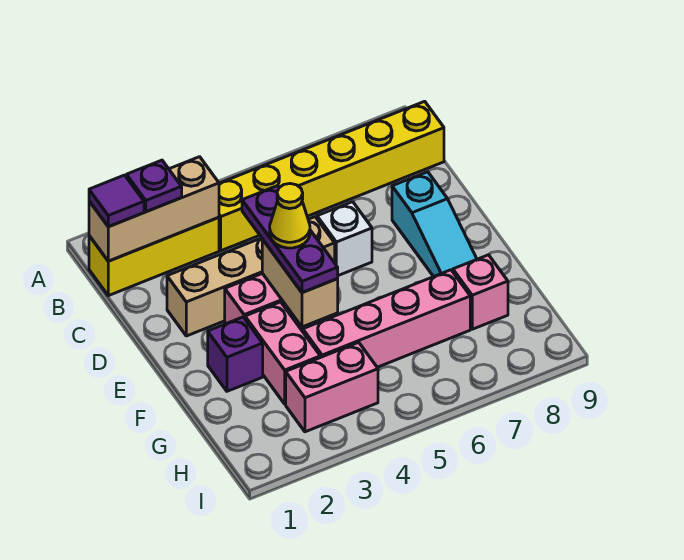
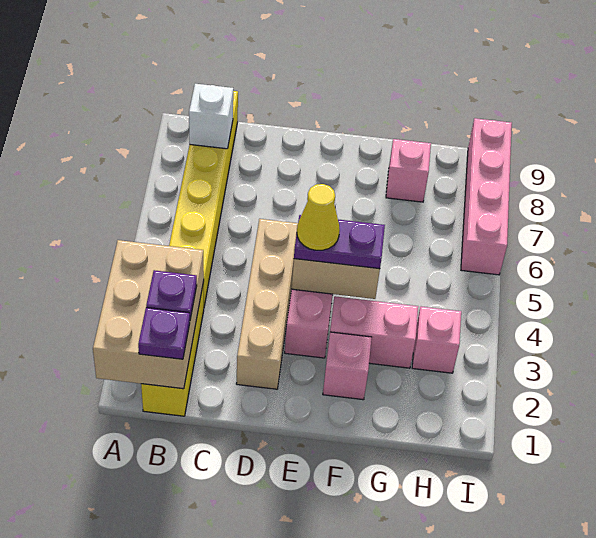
tan brick B1:B3 level 2 -> tan brick A1:B3 level 2
purple tile B1 level 3 -> purple plate B1 level 3
purple plate D4:F4 level 3 -> purple plate E4:F4 level 3
white brick D6 level 1 -> white brick B8 level 2
cyan slope D8:F8 level 1 top D -> none
purple brick F2 level 1 -> pink brick F2 level 1
pink brick G4:G7 level 1 -> pink brick I6:I9 level 1
pink brick H3:H4 level 1 -> pink brick H3 level 1

